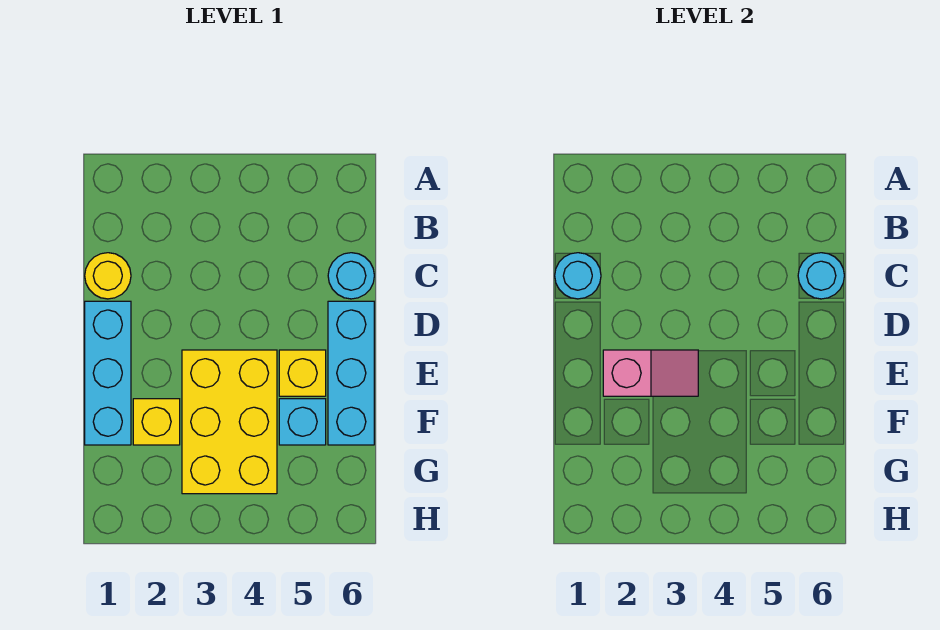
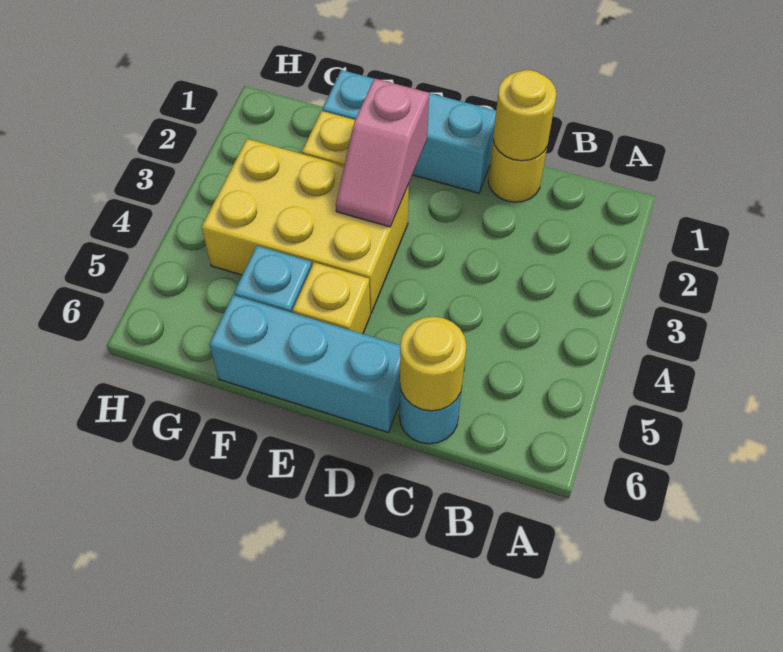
cyan round brick C1 level 2 -> yellow round brick C1 level 2
cyan round brick C6 level 2 -> yellow round brick C6 level 2

